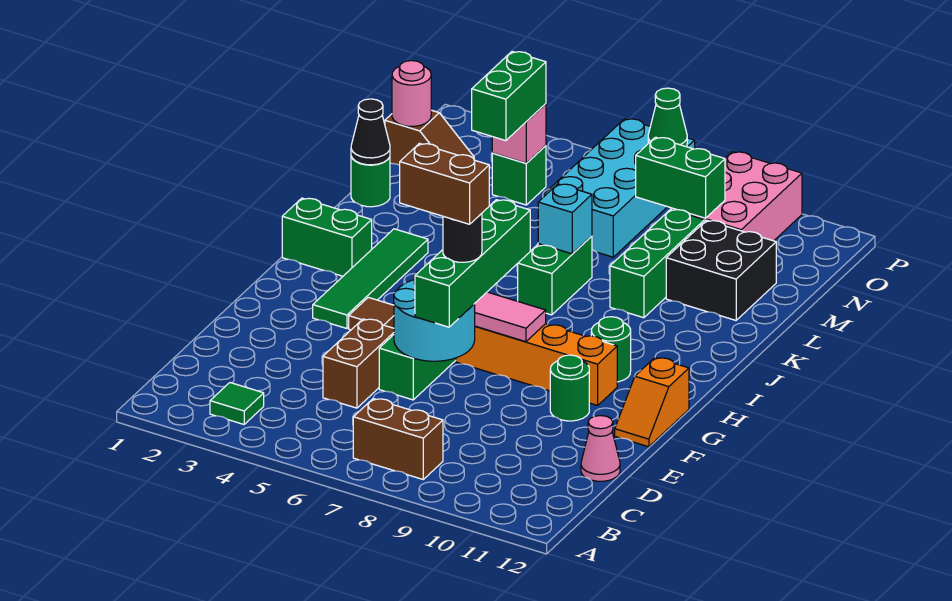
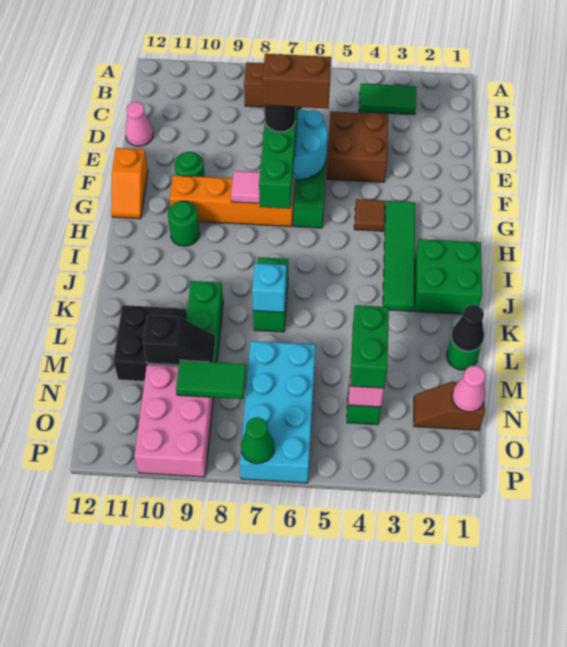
green tile B3 level 1 -> green tile B3:B4 level 1
brown brick D5:E5 level 1 -> brown brick D4:E5 level 1
orange slope F12:G12 level 1 top G -> orange slope F12:G12 level 1 top F
green brick I1:I2 level 1 -> green brick I1:J2 level 1
none -> black slope M9:M10 level 2 top 10
pink round brick N1 level 2 -> pink cone N1 level 2
green brick N8:N9 level 2 -> green tile N8:N9 level 2

